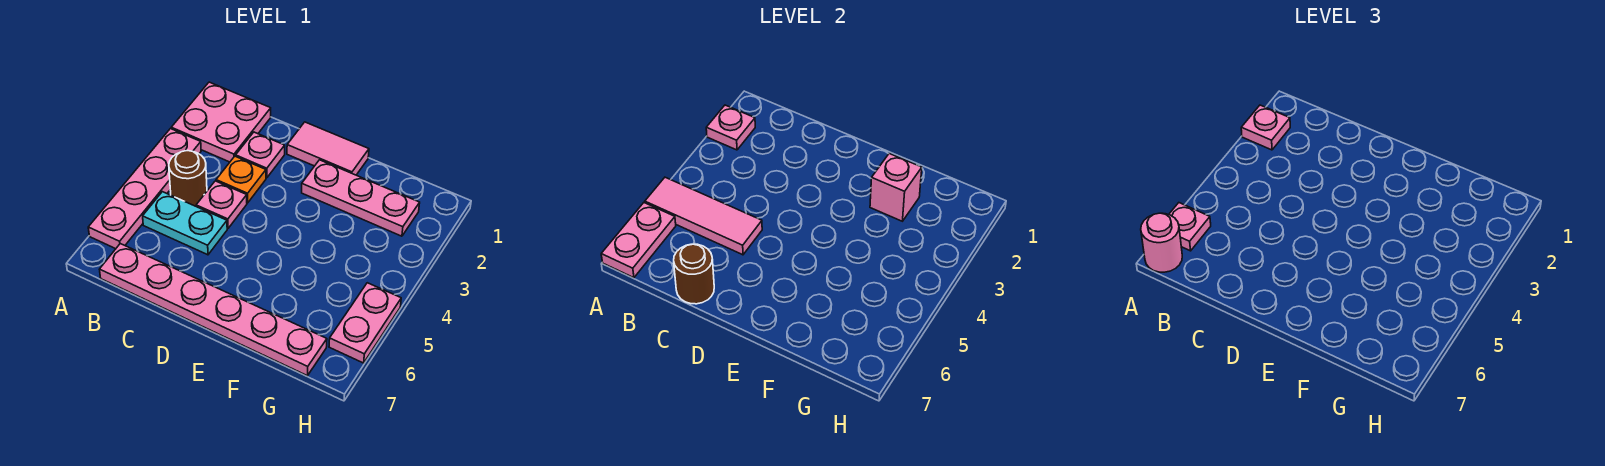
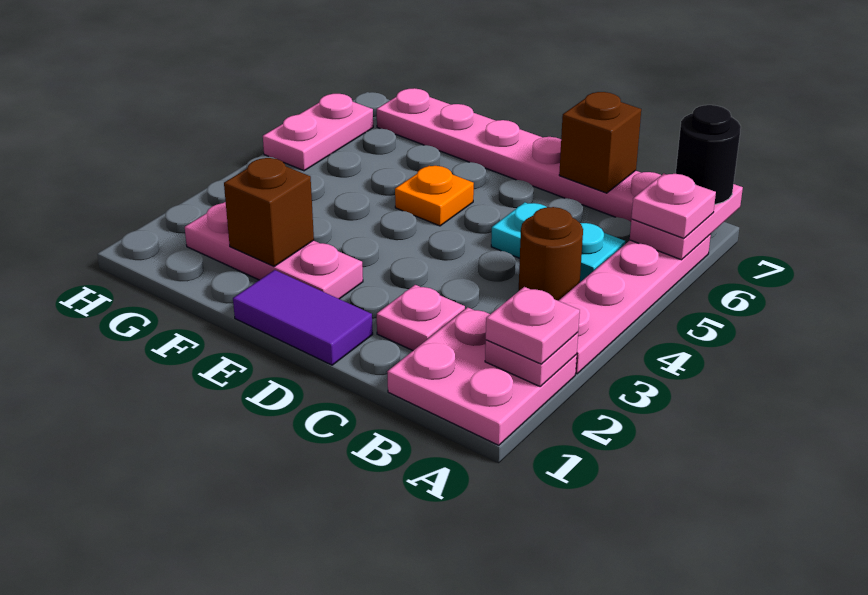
pink tile A5:C5 level 2 -> none
pink round brick A7 level 3 -> black round brick A7 level 3
orange plate C3 level 1 -> orange plate E5 level 1
pink plate C4 level 1 -> none
brown round brick C7 level 2 -> brown brick C7 level 2
pink tile D1:E1 level 1 -> purple tile D1:E1 level 1
pink brick F2 level 2 -> brown brick F2 level 2

